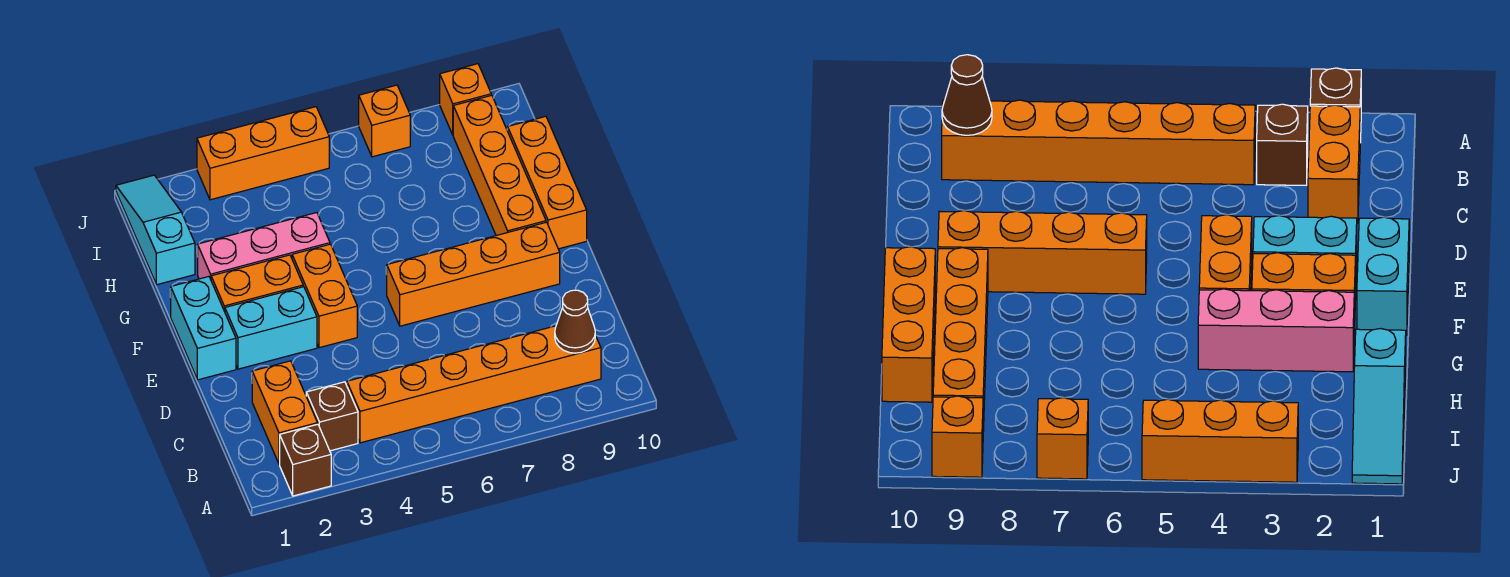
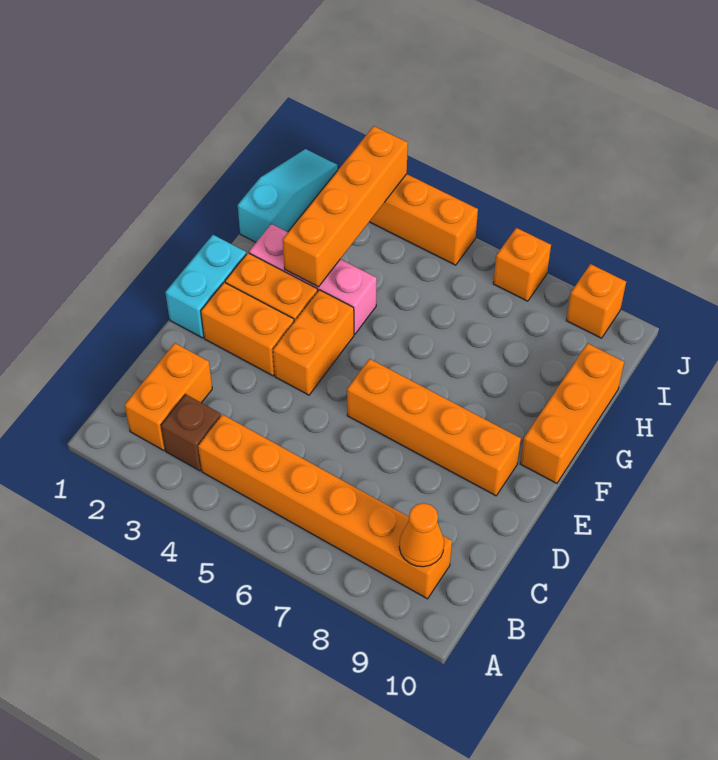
brown brick A2 level 1 -> none
brown cone B9 level 2 -> orange cone B9 level 2
cyan brick E2:E3 level 1 -> orange brick E2:E3 level 1
orange brick F9:I9 level 1 -> orange brick G3:J3 level 2

